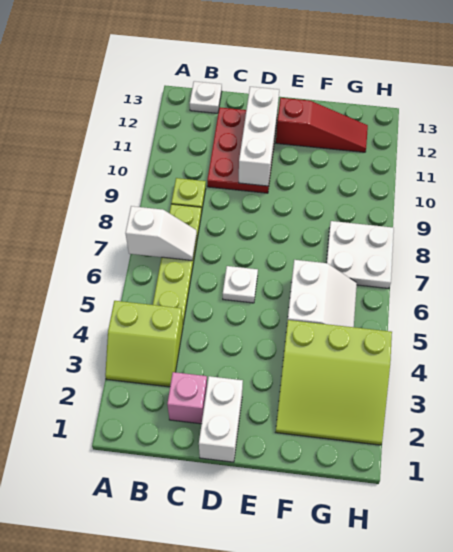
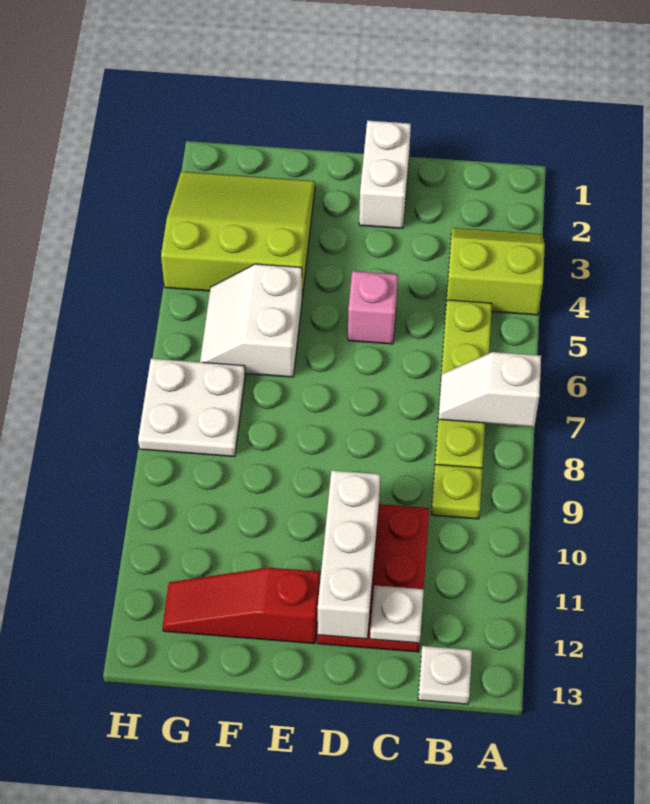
pink brick C2 level 1 -> pink brick D5 level 1
white plate D6 level 1 -> white plate C12 level 2

